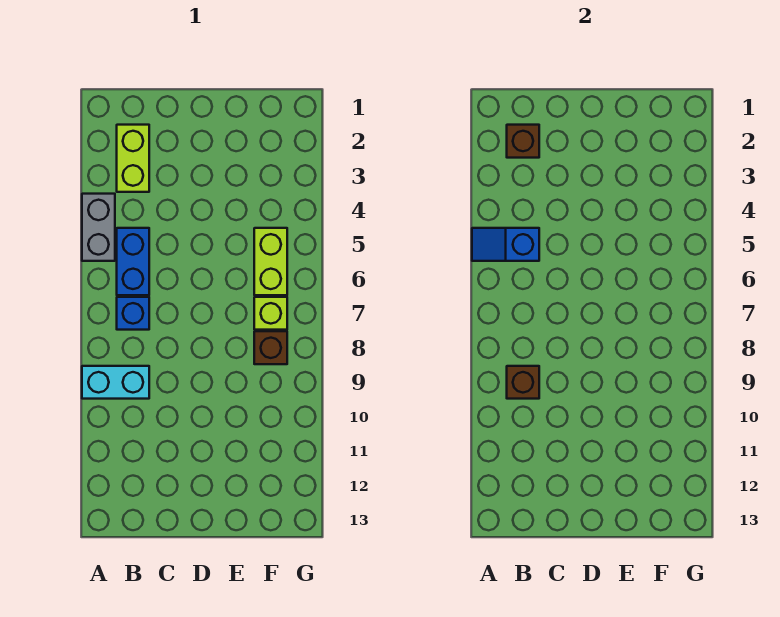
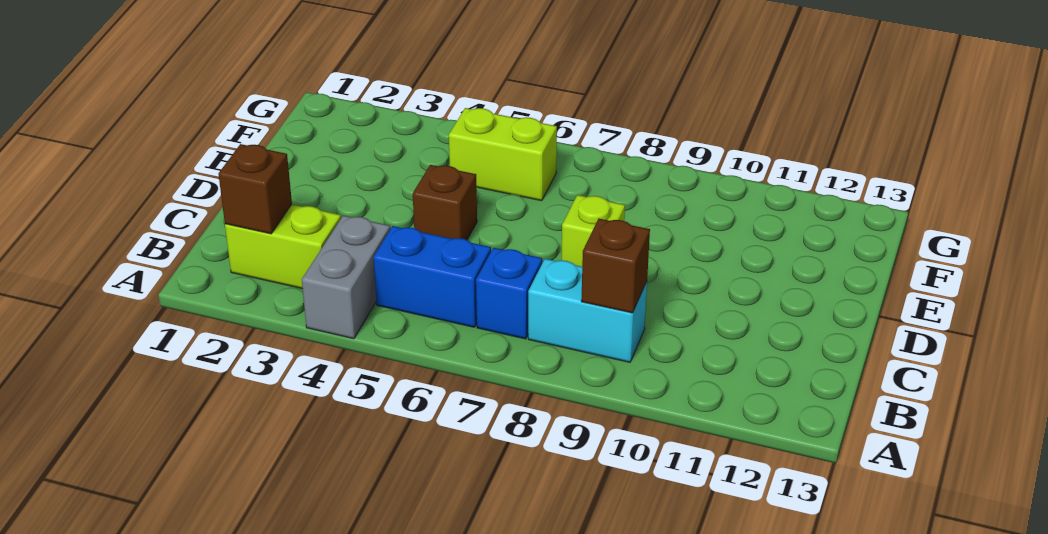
grey brick A4:A5 level 1 -> grey brick A4:B4 level 1
blue slope A5:B5 level 2 top B -> none
cyan brick A9:B9 level 1 -> cyan brick B8:B9 level 1
lime brick F7 level 1 -> lime brick D8 level 1
brown brick F8 level 1 -> brown brick D5 level 1

